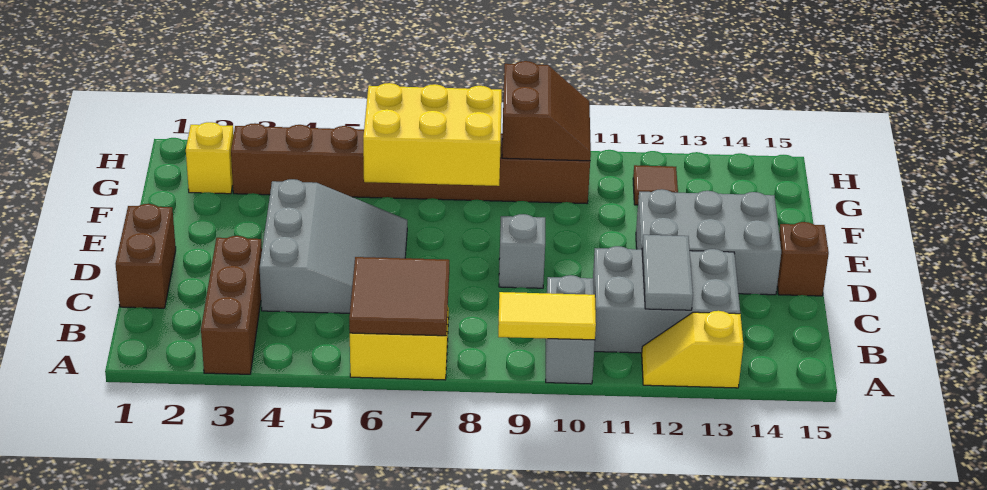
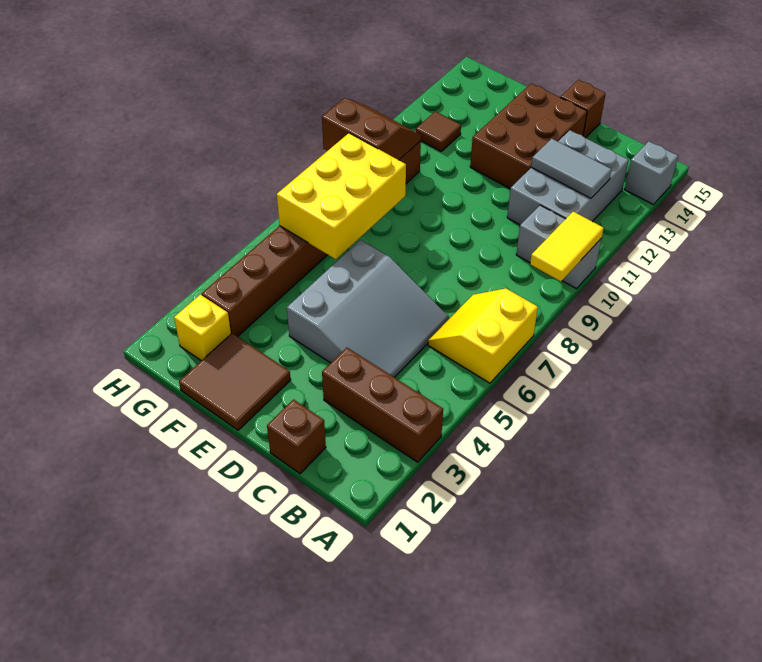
brown tile A6:B7 level 2 -> brown tile E1:F2 level 1
yellow slope A12:A13 level 1 top 13 -> none
brown brick C1:D1 level 1 -> brown brick C1 level 1
grey slope C4:E6 level 1 top 4 -> grey slope C4:E6 level 1 top E
grey brick D9 level 1 -> grey brick A14 level 1
grey brick D12:E14 level 1 -> brown brick D12:E14 level 1

